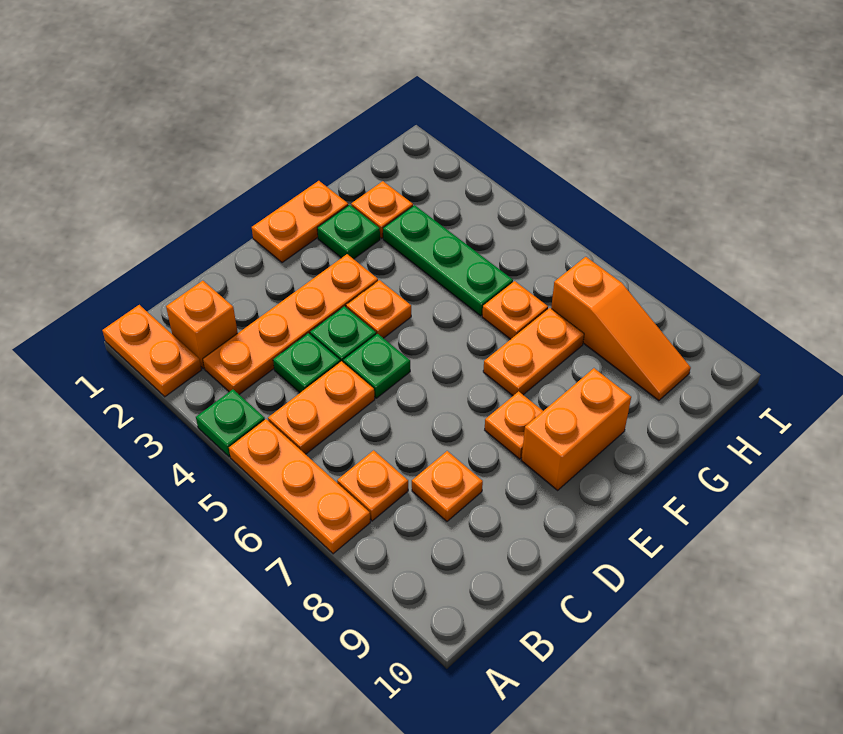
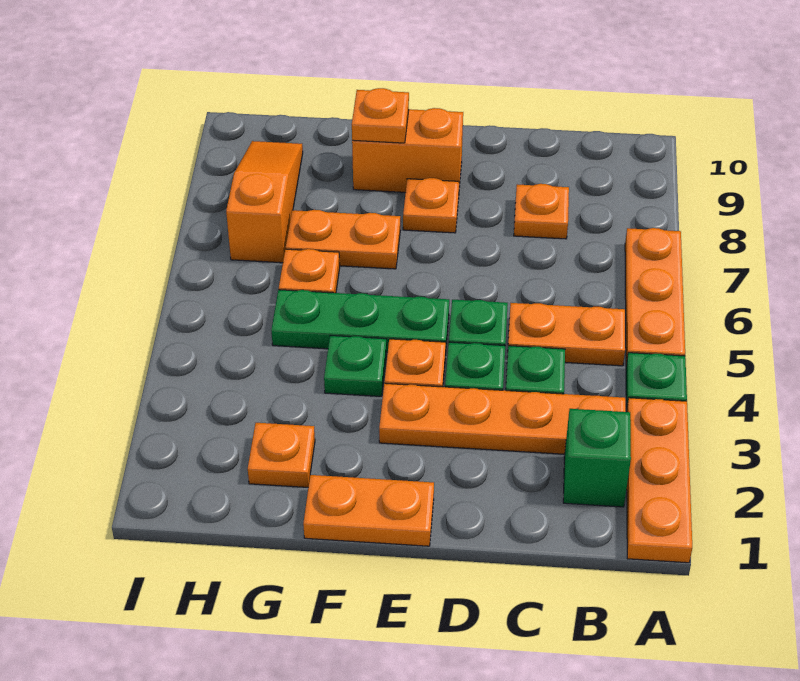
orange plate A1:A2 level 1 -> orange plate A1:A3 level 1
orange brick B2 level 1 -> green brick B2 level 1
orange plate B7 level 1 -> orange plate F9 level 2
green plate F2 level 1 -> green plate F4 level 1
green plate G3:G5 level 1 -> green plate E5:G5 level 1

